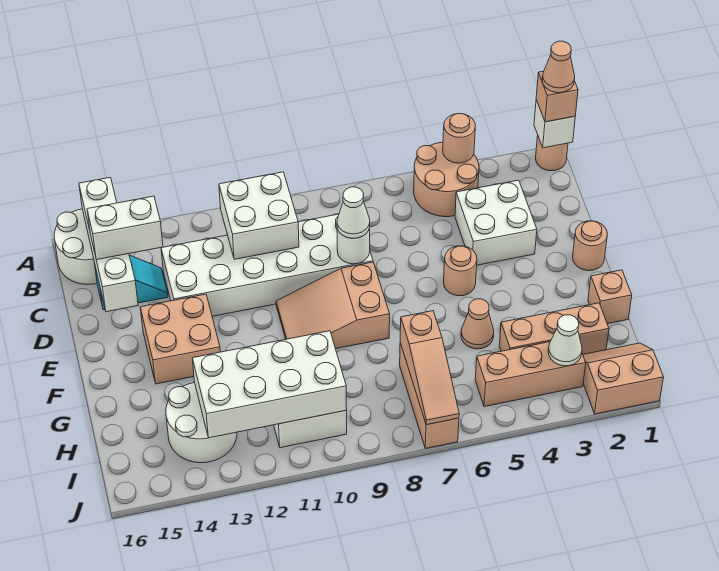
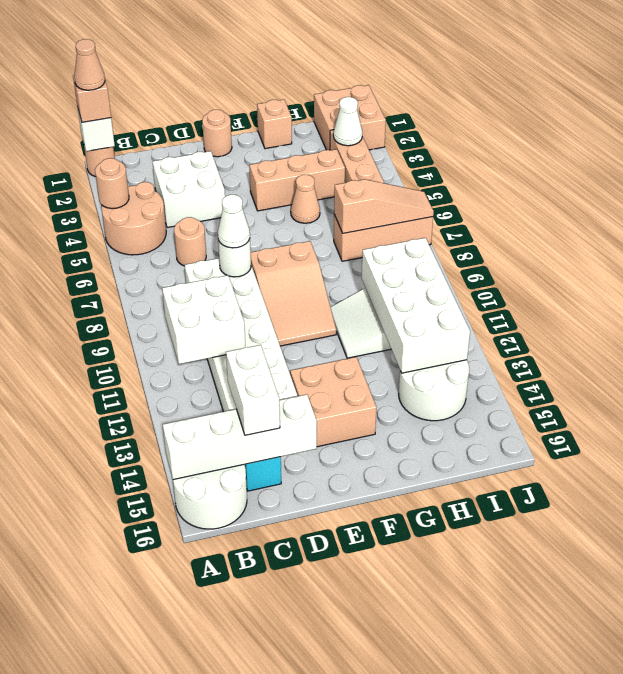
tan round brick E5 level 1 -> tan round brick C6 level 1
tan brick H2:H4 level 1 -> tan brick F4:H4 level 1
tan slope I1:J2 level 1 top J -> tan brick I1:J2 level 1

